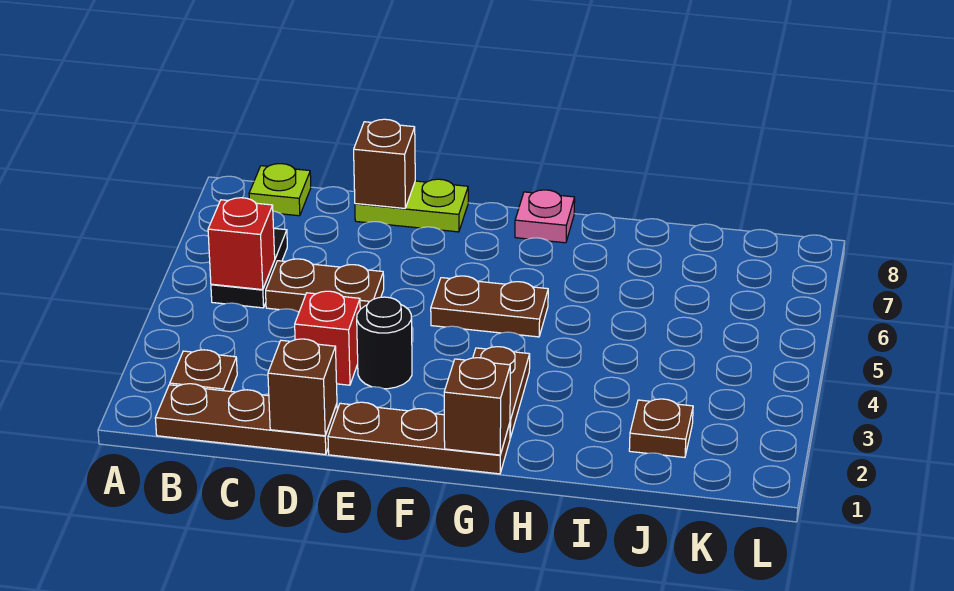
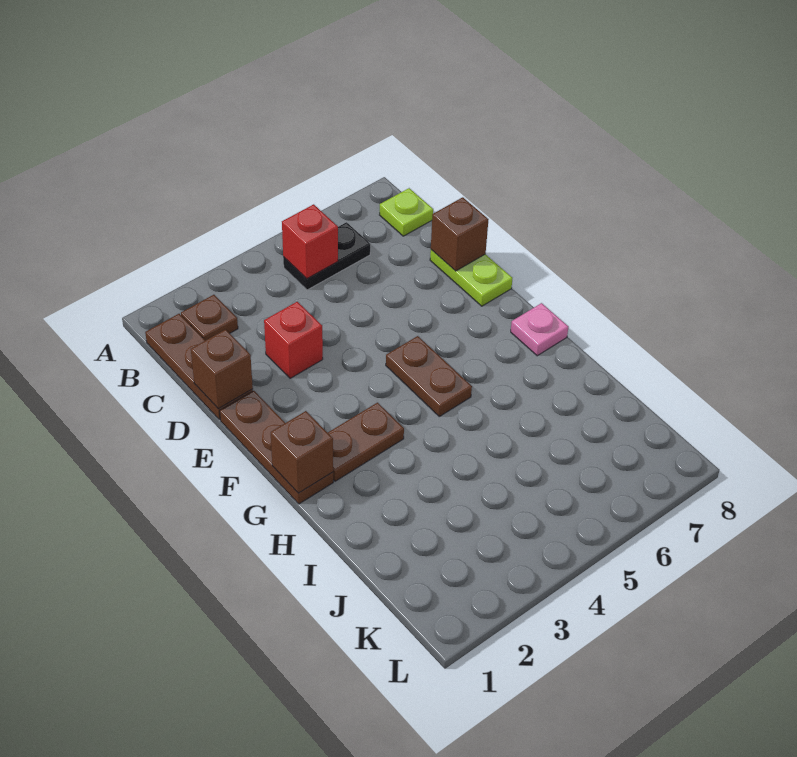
brown plate C5:D5 level 1 -> none
black round brick E3 level 1 -> none
brown plate J2 level 1 -> none

